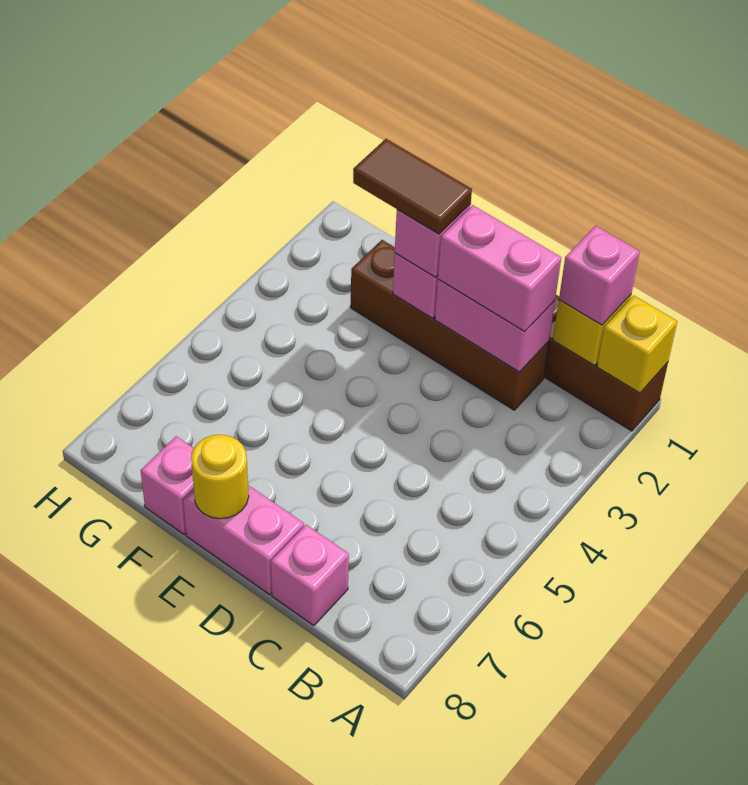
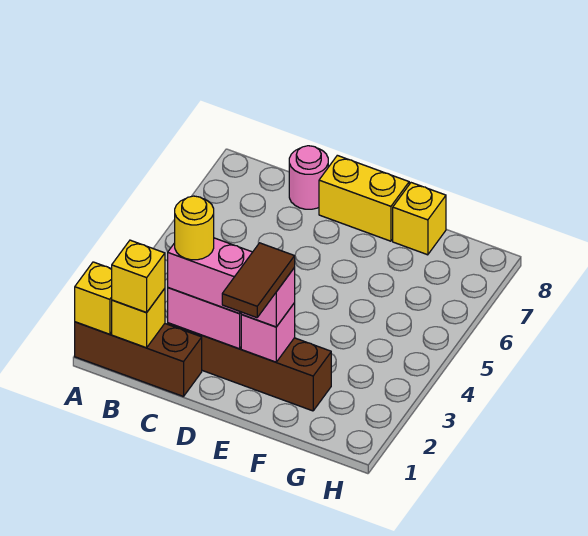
pink brick B1 level 3 -> yellow brick B1 level 3
pink brick C8 level 1 -> pink round brick C8 level 1
pink brick D8:E8 level 1 -> yellow brick D8:E8 level 1
brown tile E2:F2 level 4 -> brown tile E1:E2 level 4
yellow round brick E8 level 2 -> yellow round brick C2 level 4
pink brick F8 level 1 -> yellow brick F8 level 1

